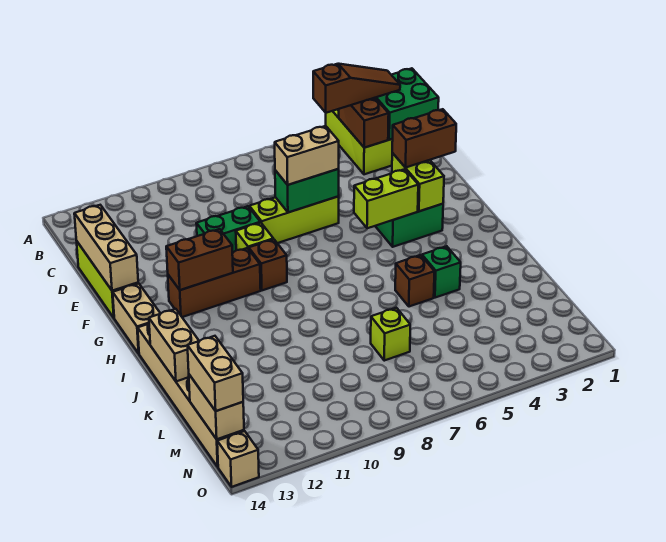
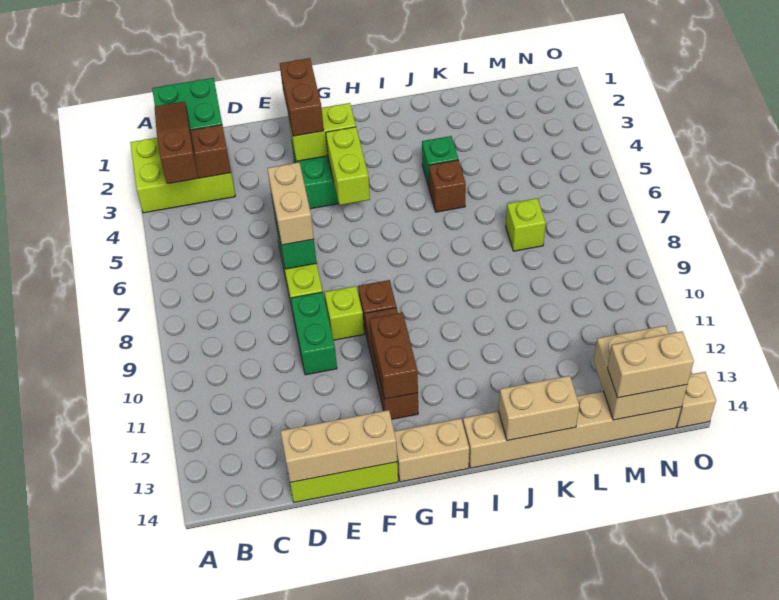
tan brick M14:N14 level 2 -> tan brick M13:N14 level 2

